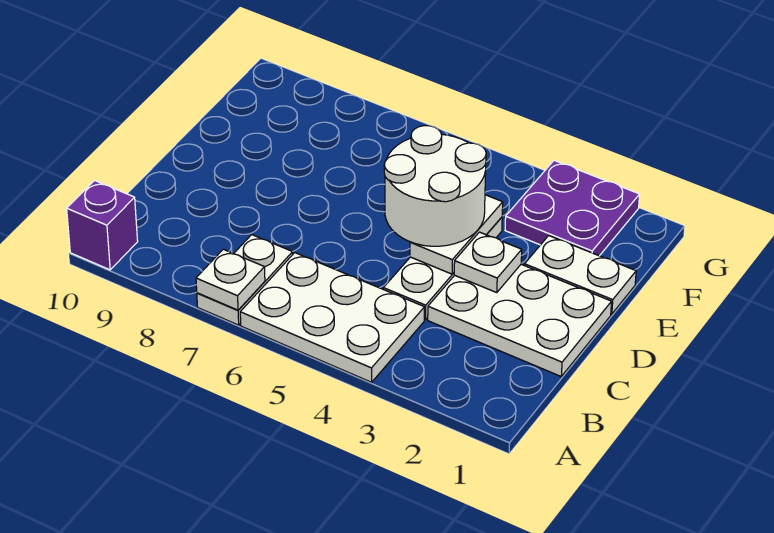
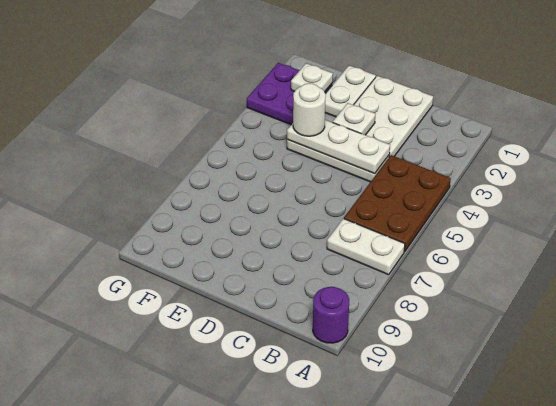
white plate A4:B6 level 1 -> brown plate A4:B6 level 1
white plate A7 level 2 -> white plate F2 level 2
purple brick A10 level 1 -> purple round brick A10 level 1
white plate D4:E4 level 2 -> white plate C4:E4 level 2
white round brick D4:E5 level 3 -> white round brick E4 level 3

